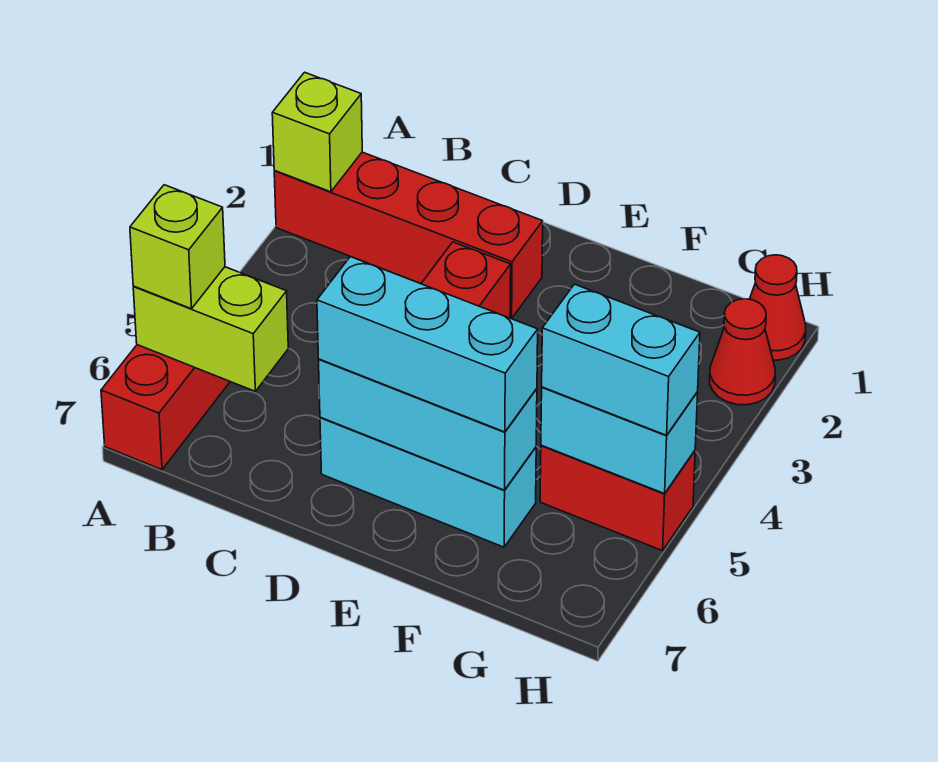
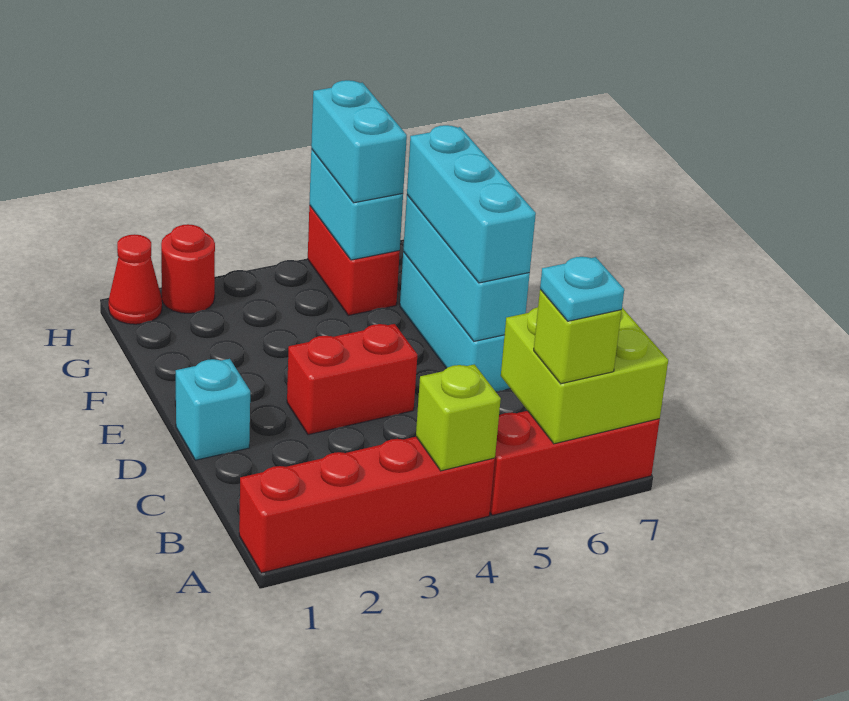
red brick A2:D2 level 1 -> red brick A1:A4 level 1
lime brick A2 level 2 -> lime brick A4 level 2
lime brick A6:B6 level 2 -> lime brick A6:B7 level 2
none -> cyan plate A6 level 4
none -> cyan brick D1 level 1
red cone H2 level 1 -> red round brick H2 level 1

